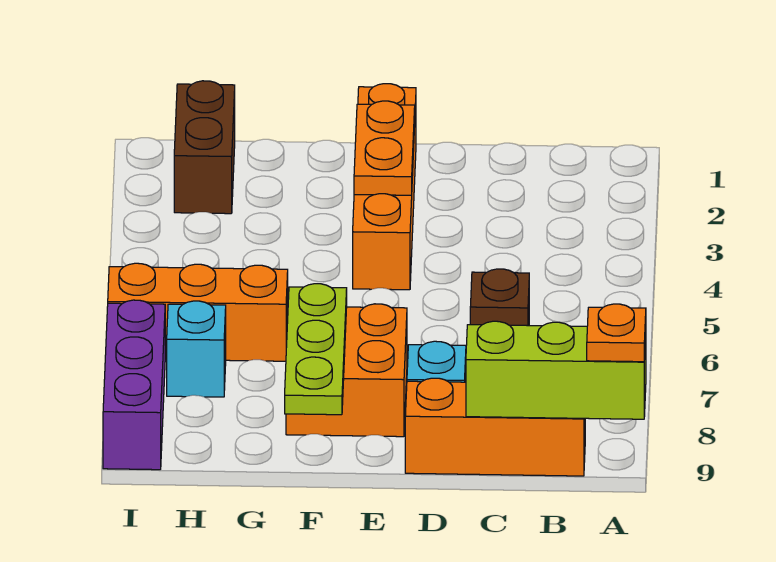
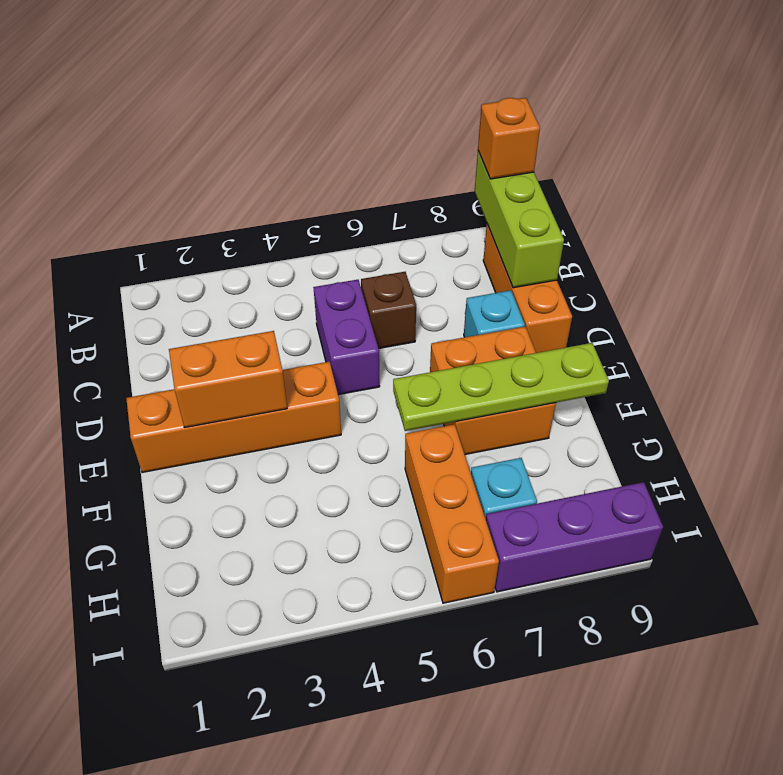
orange plate A9 level 3 -> orange brick A9 level 3
none -> purple brick C5:D5 level 1
orange plate E2:E3 level 2 -> orange brick E2:E3 level 2
lime plate F7:F9 level 2 -> lime plate F6:F9 level 2
brown brick H1:H2 level 1 -> none

